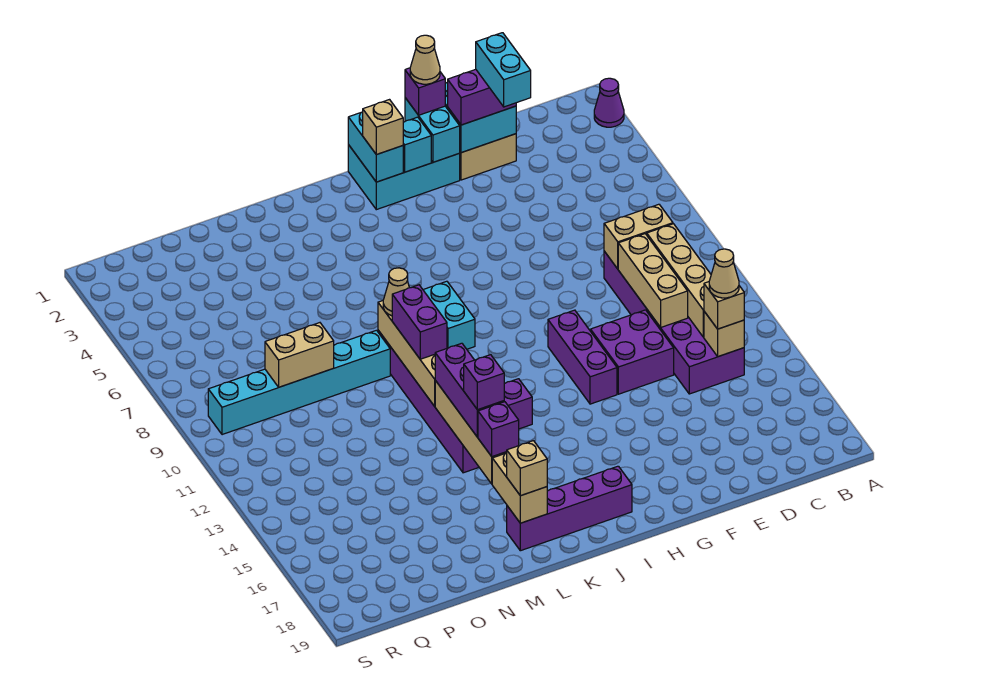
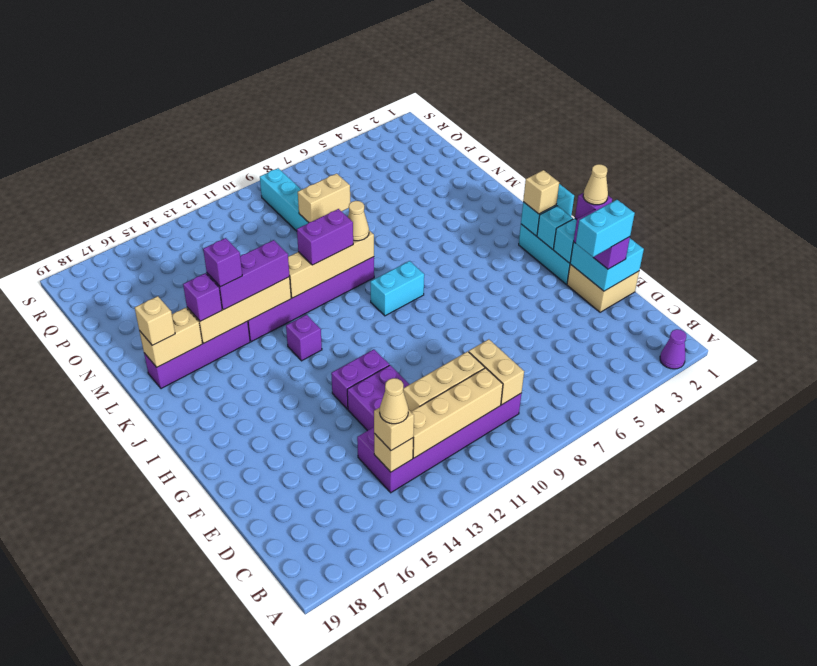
purple brick G11:G13 level 1 -> purple brick G12:G13 level 1
purple brick I18:L18 level 1 -> purple brick L15:L18 level 1
tan brick O9:P9 level 2 -> tan brick O8:O9 level 2

